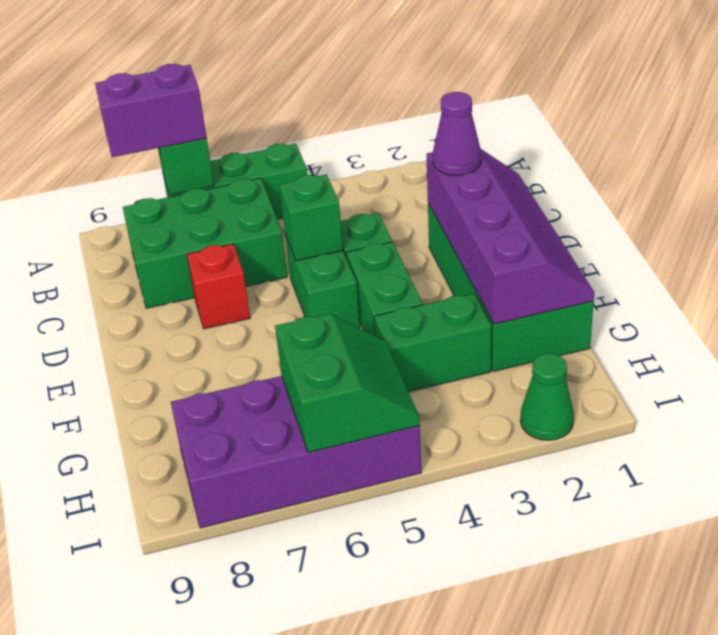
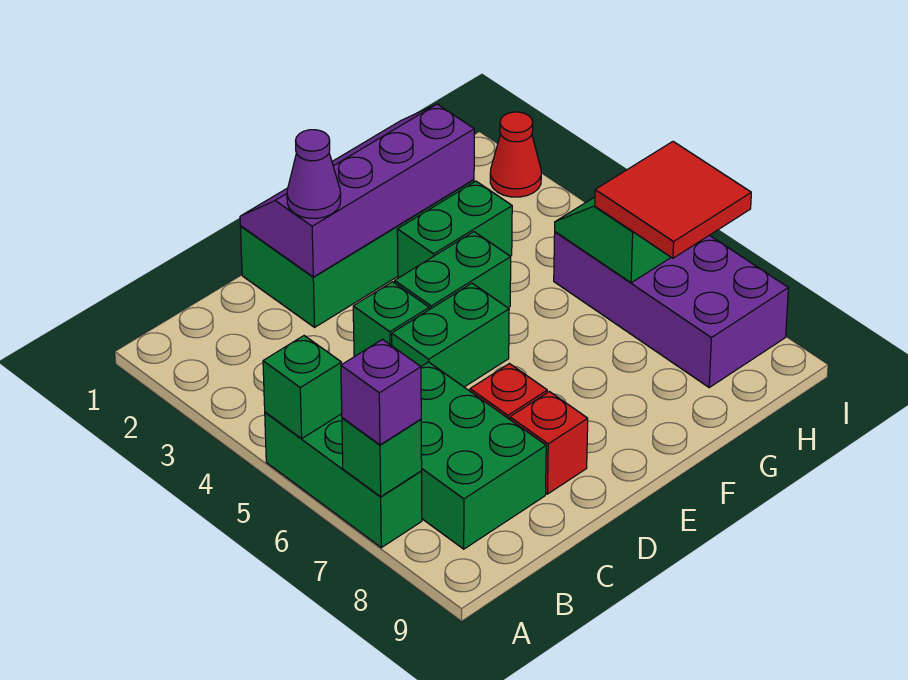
purple brick A7:A8 level 3 -> purple brick A7 level 3
green brick D5 level 2 -> green brick A5 level 2
none -> red brick D8 level 1
green brick G3:G4 level 1 -> green brick F3:G3 level 1
none -> red tile H6:I7 level 3
green cone I2 level 1 -> red cone I2 level 1

